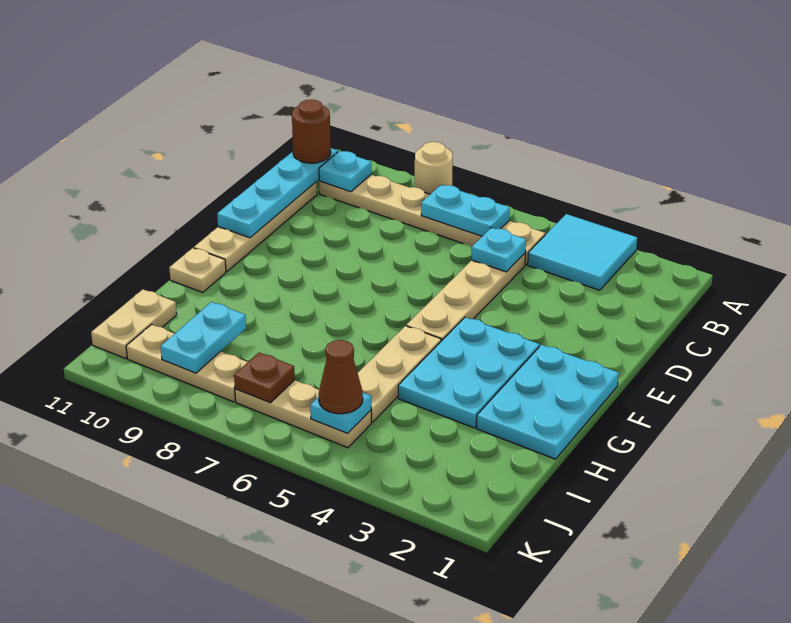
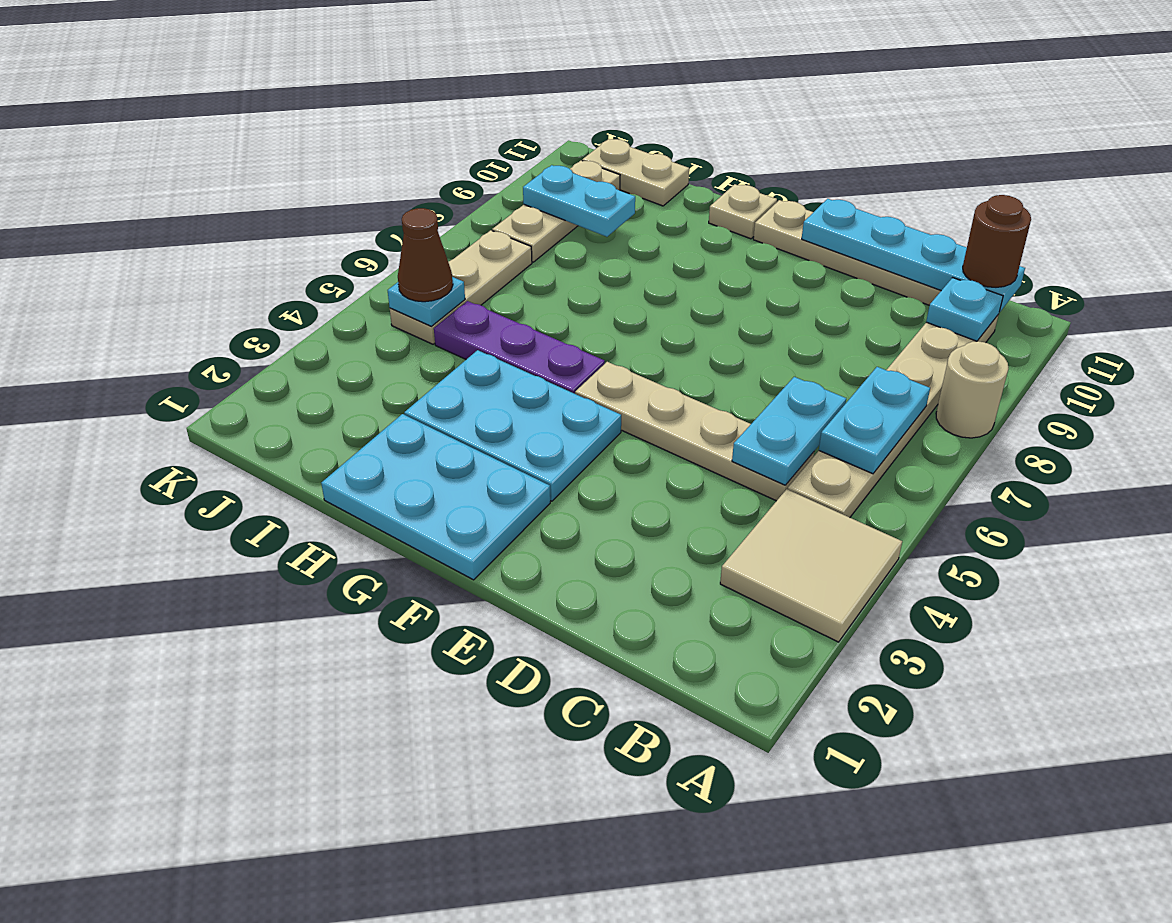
cyan tile A3:B4 level 1 -> tan tile A3:B4 level 1
cyan plate C5 level 2 -> cyan plate C5:C6 level 2
tan plate G5:I5 level 1 -> purple plate G5:I5 level 1
brown plate J7 level 2 -> none

